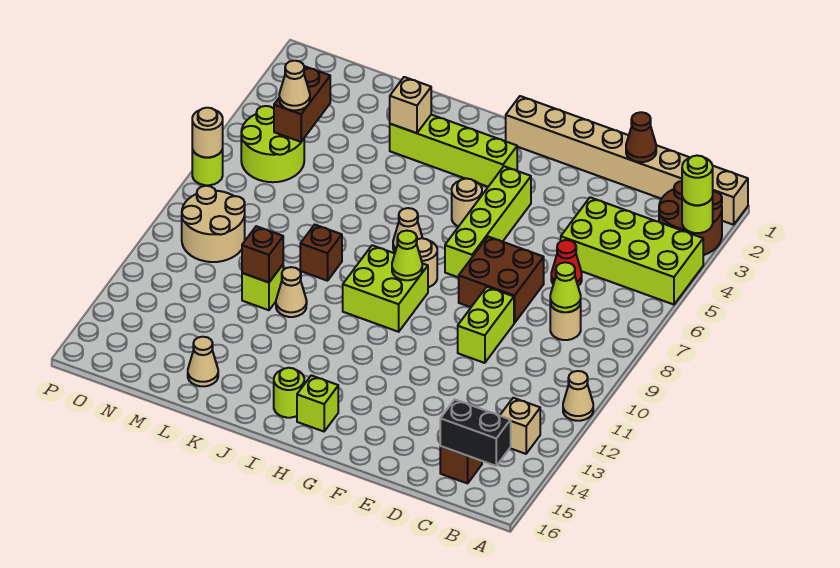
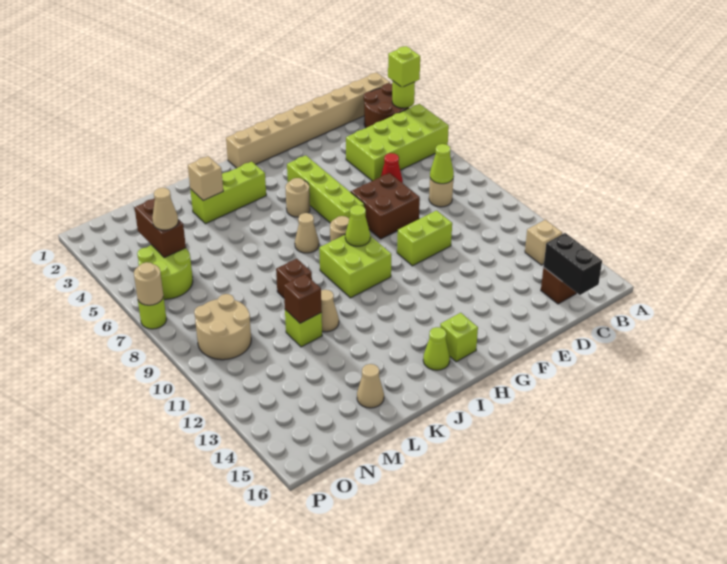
lime round brick A3 level 3 -> lime brick A3 level 3
tan cone A11 level 1 -> none
black brick B15:C15 level 2 -> black brick C15:C16 level 2
brown cone D1 level 2 -> none
lime brick E9:E10 level 1 -> lime brick E10:F10 level 1
lime brick H3:K3 level 1 -> lime brick I3:K3 level 1
lime round brick I15 level 1 -> lime cone I15 level 1

